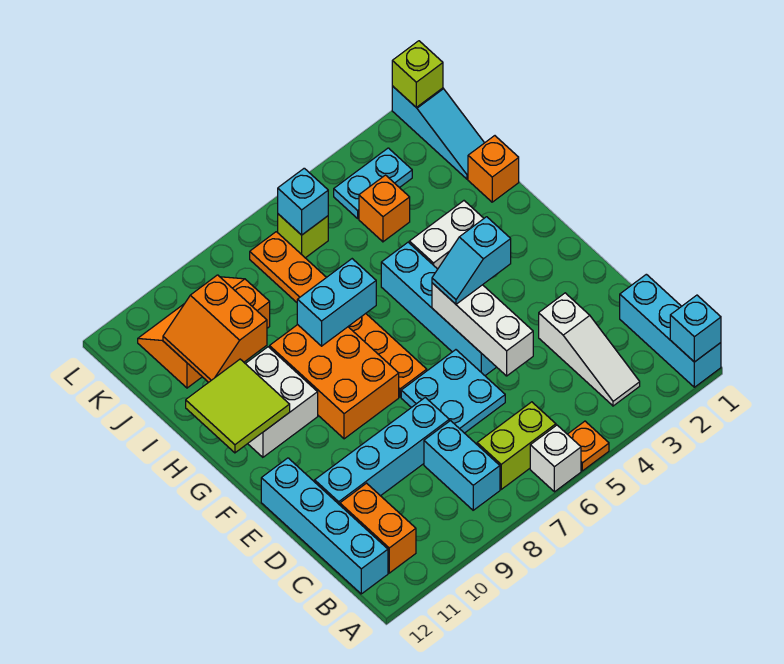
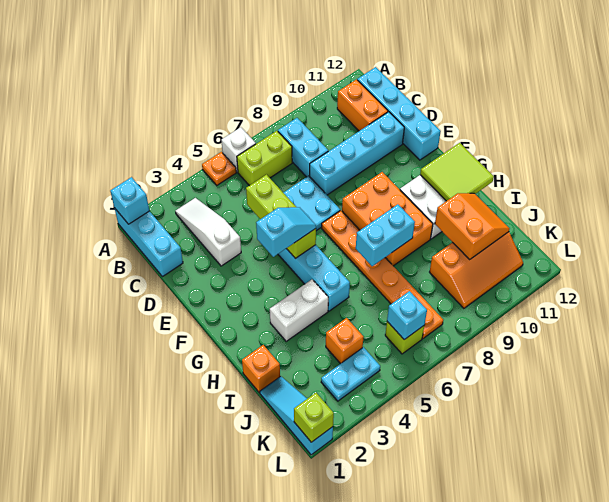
white brick D5:F5 level 2 -> lime brick D5:F5 level 2

